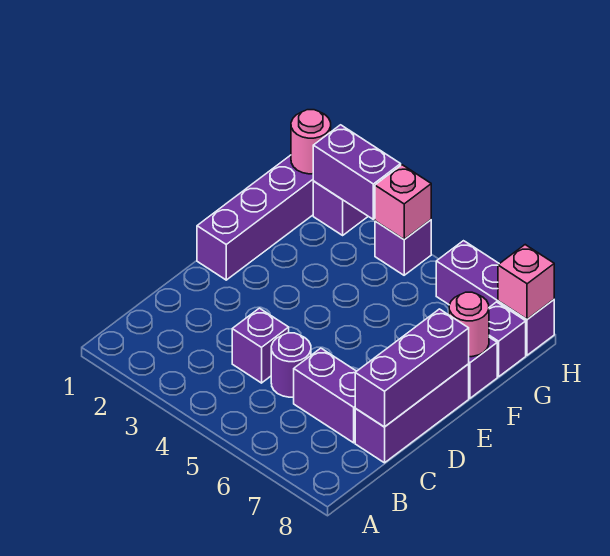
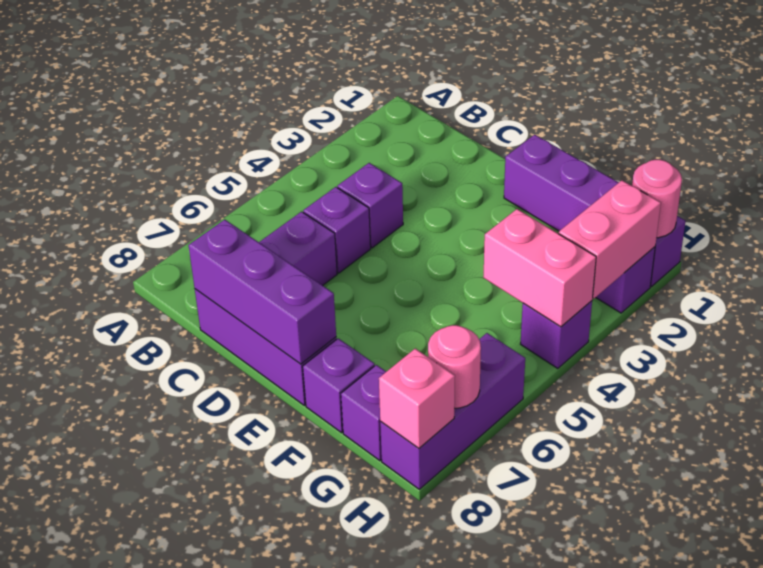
purple round brick C5 level 1 -> purple brick C5 level 1
pink round brick F8 level 2 -> pink round brick H7 level 2
purple brick H2:H3 level 2 -> pink brick H2:H3 level 2
pink brick H4 level 2 -> pink brick G4:H4 level 2

